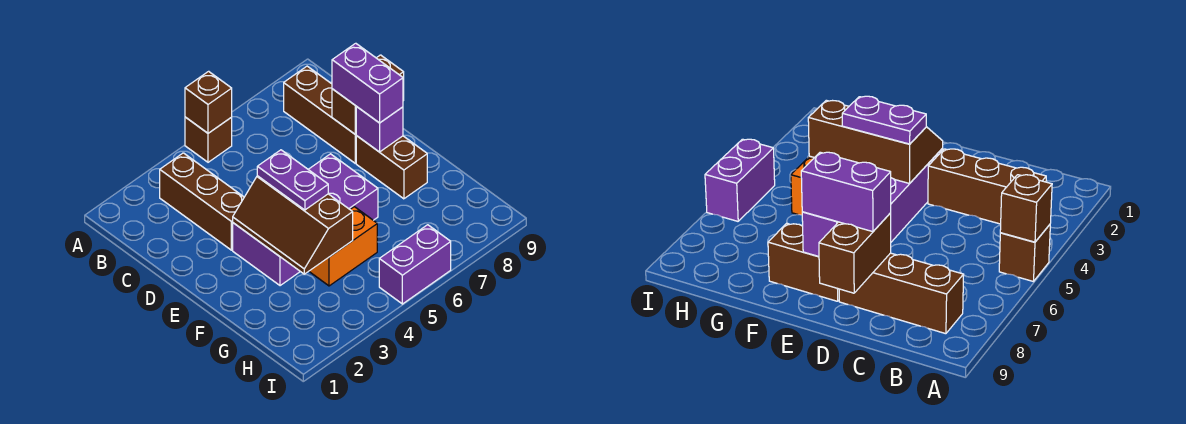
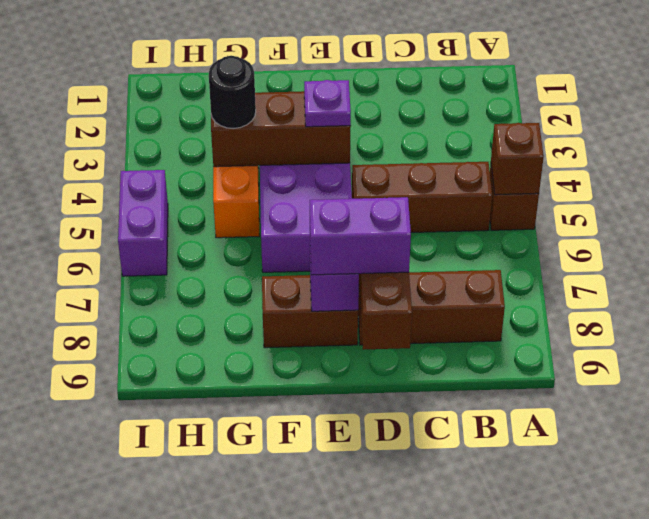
brown brick B3:D3 level 1 -> brown brick B5:D5 level 1
purple plate E4:F4 level 3 -> purple plate E4 level 3
none -> black round brick G4 level 3

